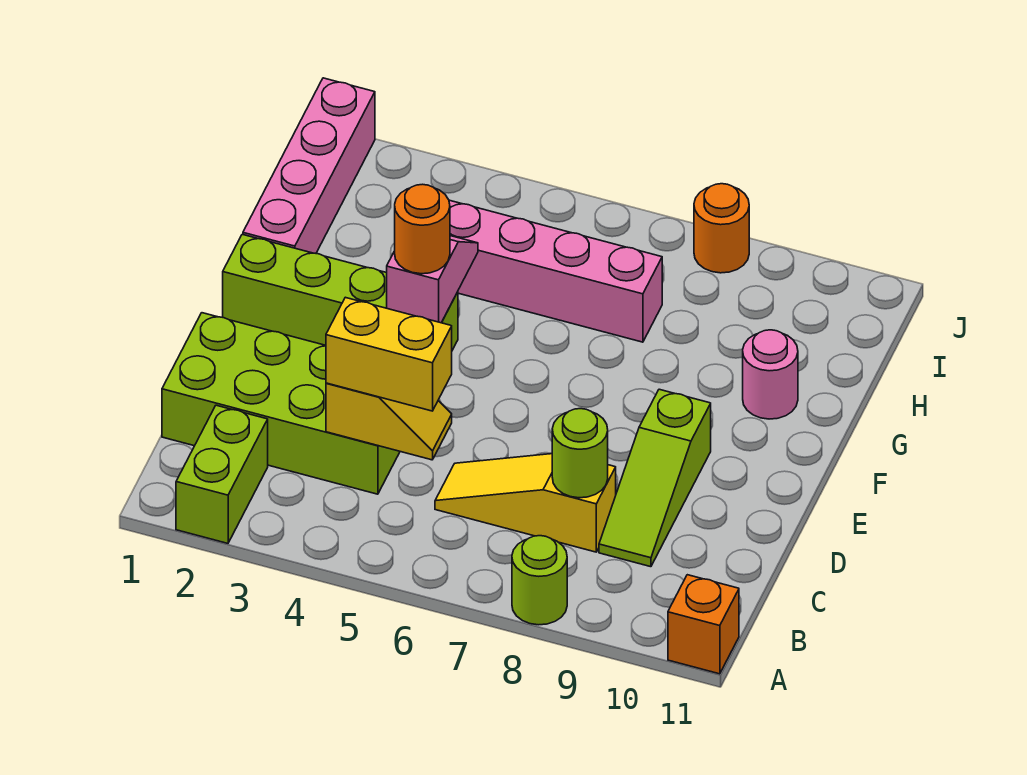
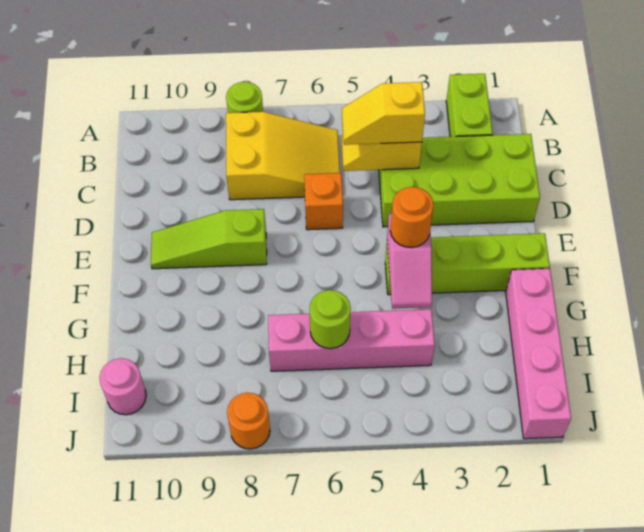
orange brick A11 level 1 -> orange brick D6 level 1
yellow brick C4:C5 level 3 -> yellow slope C4:C5 level 3 top 4
yellow slope C6:C8 level 1 top 8 -> yellow slope B6:C8 level 1 top 8
lime round brick C8 level 2 -> lime round brick H6 level 2
lime slope C9:E9 level 1 top E -> lime slope E8:E10 level 1 top 8
pink round brick G10 level 1 -> pink round brick I11 level 1

